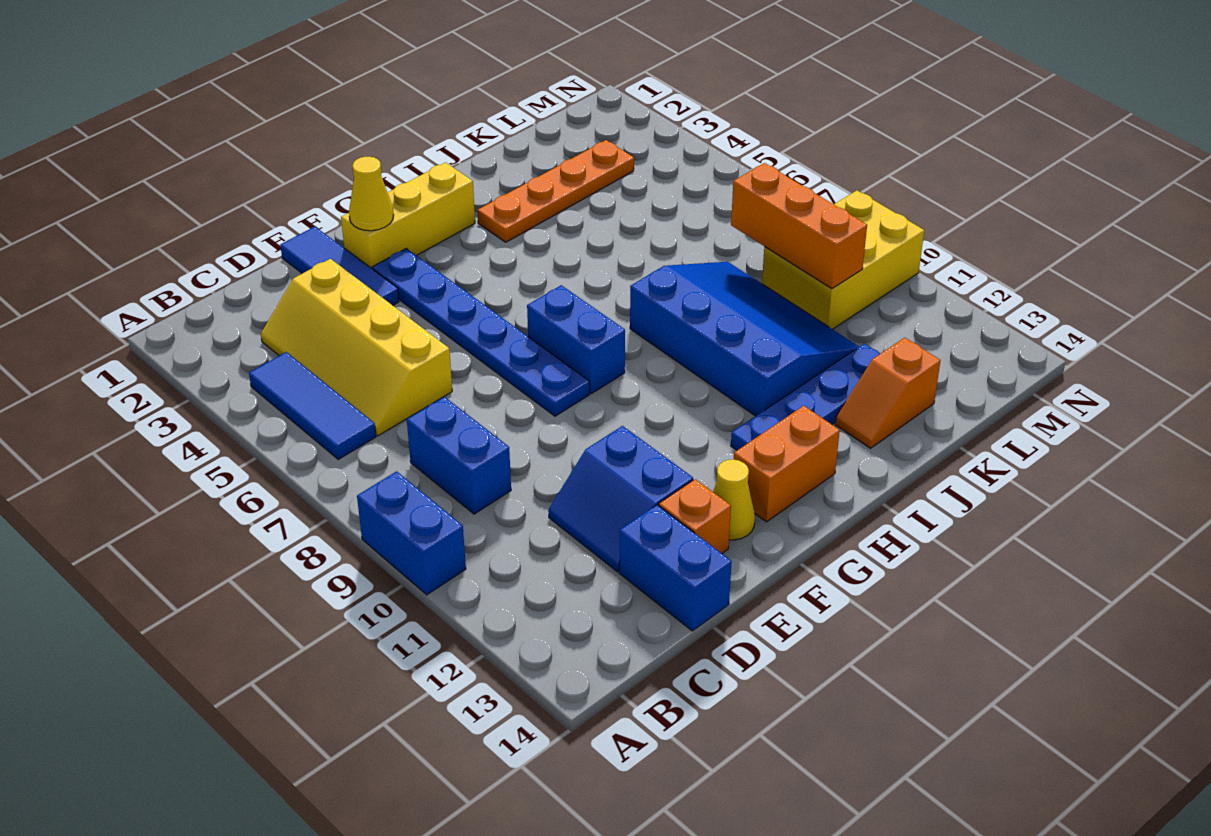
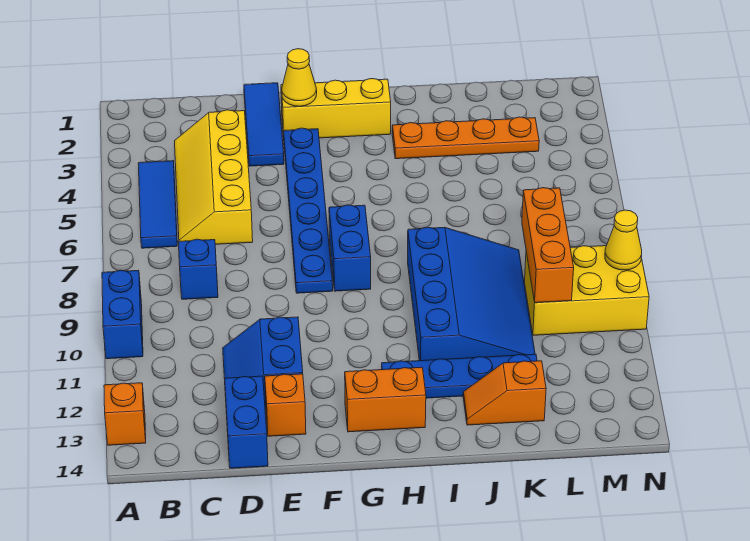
none -> orange brick A13 level 1
blue brick C8:C9 level 1 -> blue brick C8 level 1
yellow cone F13 level 1 -> yellow cone N9 level 2

